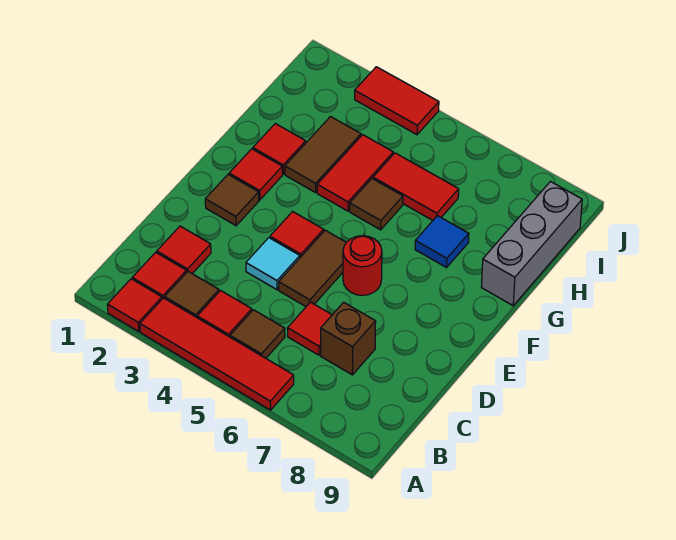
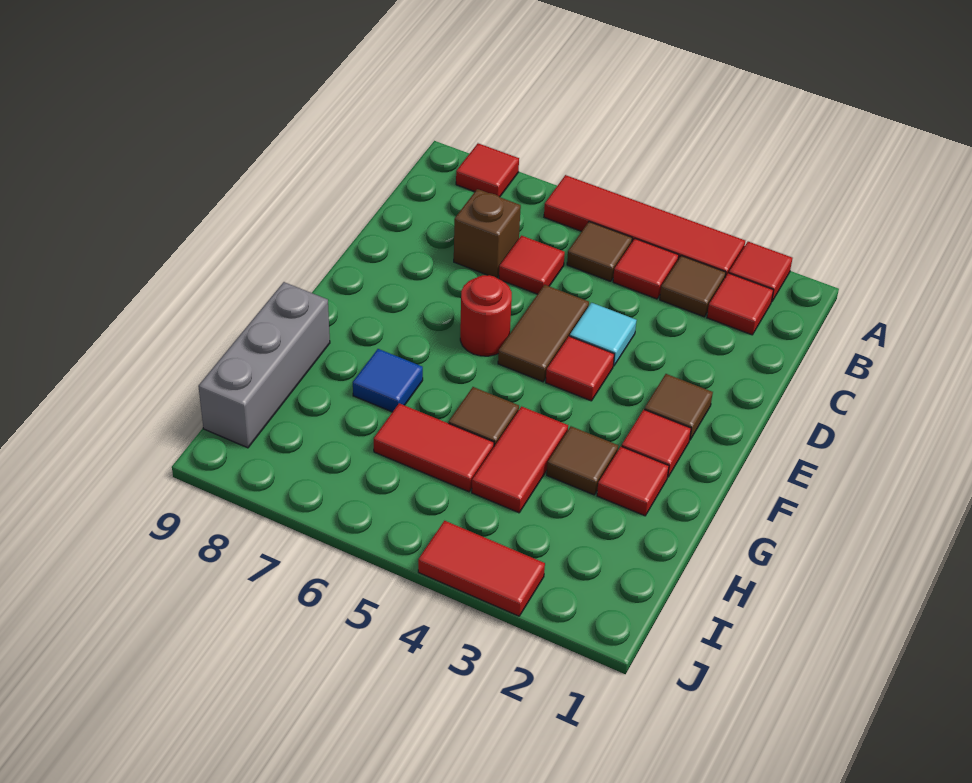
red tile C2 level 1 -> red tile A8 level 1
brown tile G3:H3 level 1 -> brown tile G3 level 1

